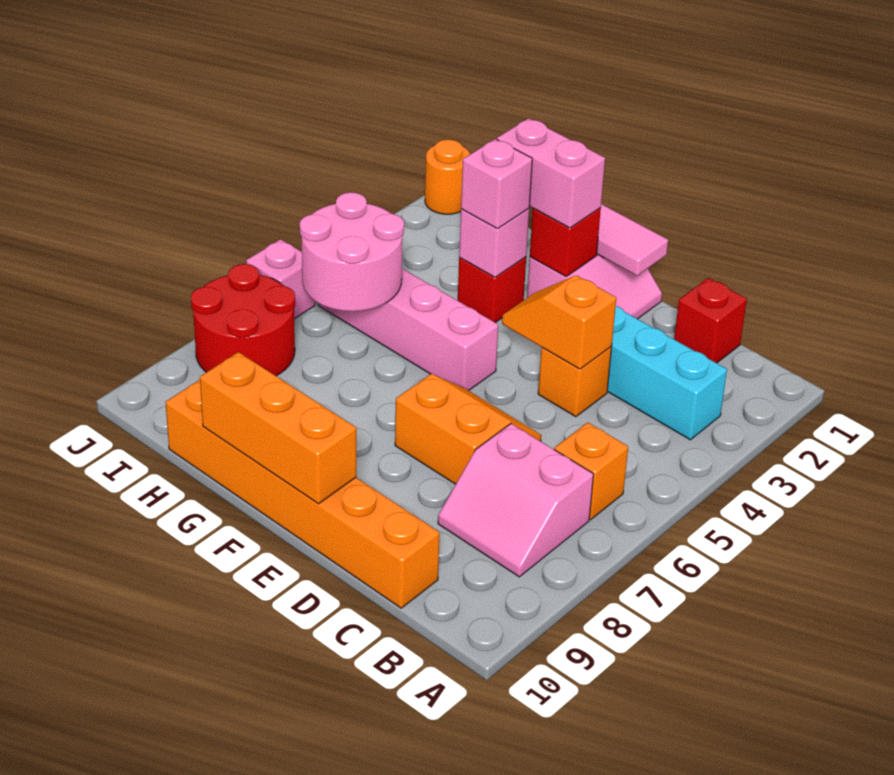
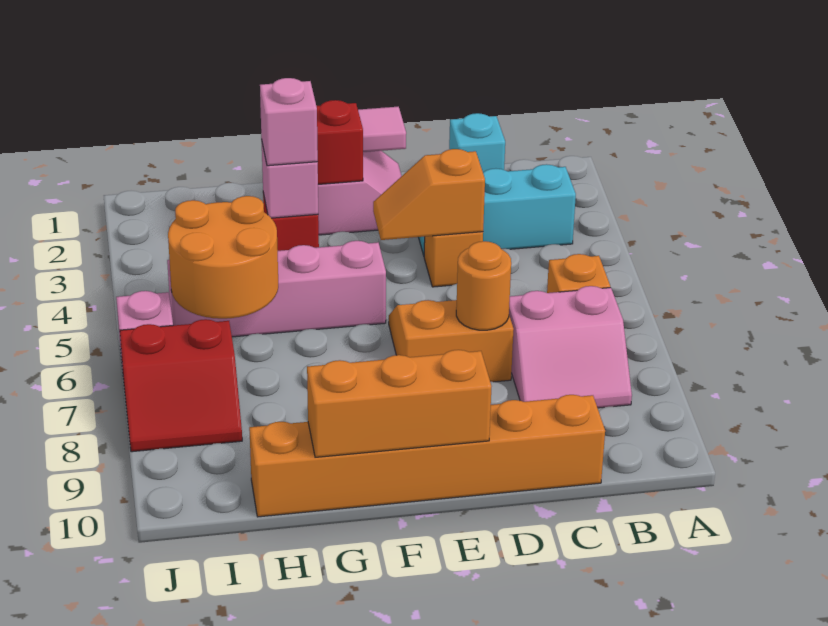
red brick C1 level 1 -> cyan brick C1 level 1
pink brick F2:G2 level 3 -> none
pink round brick H5:I6 level 2 -> orange round brick H5:I6 level 2
red round brick I7:J8 level 1 -> red slope I7:J8 level 1 top 7
orange round brick J1 level 1 -> orange round brick D7 level 2

